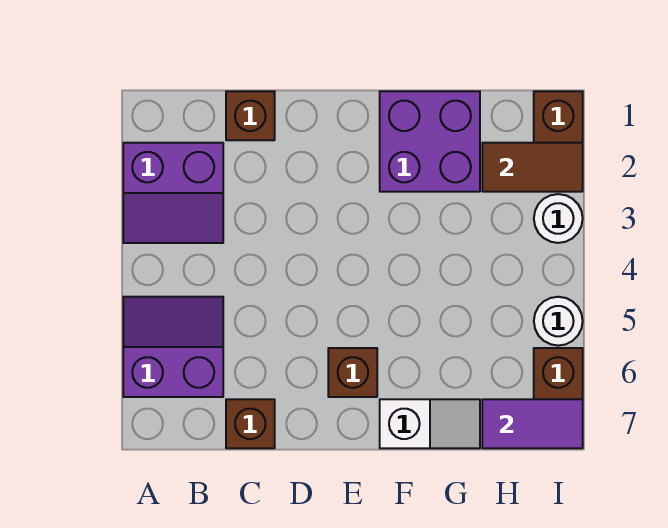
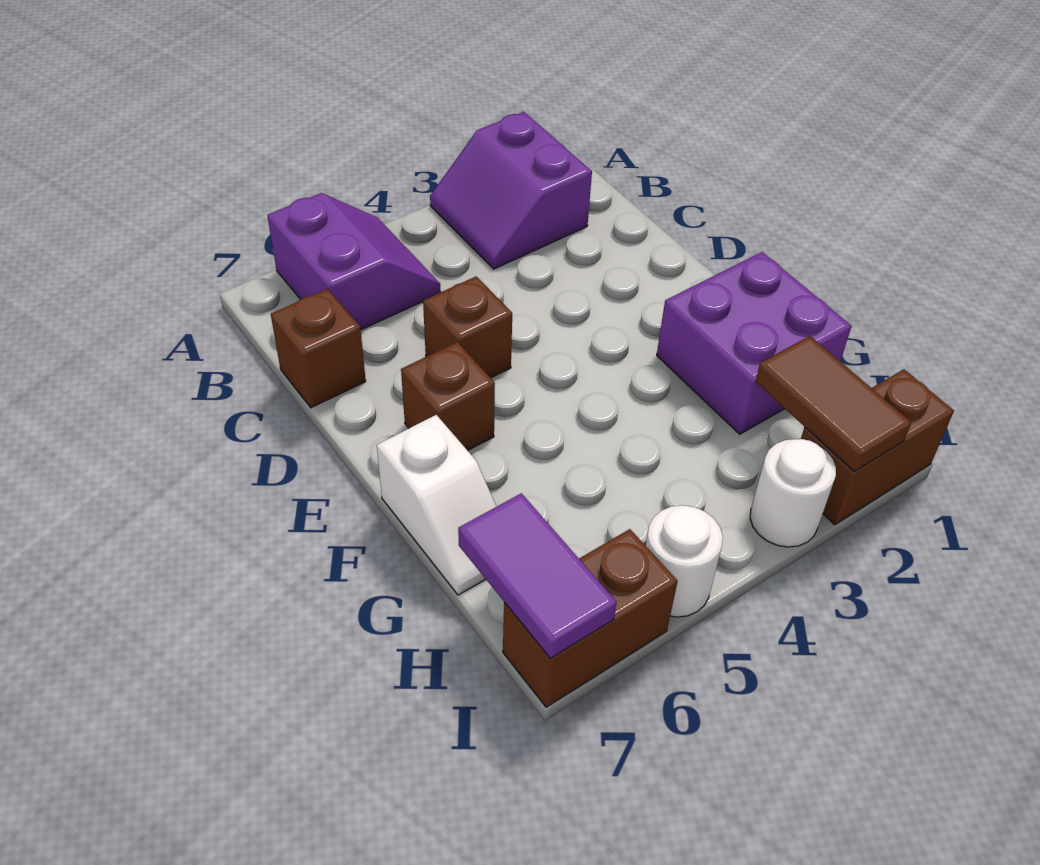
brown brick C1 level 1 -> brown brick D5 level 1

